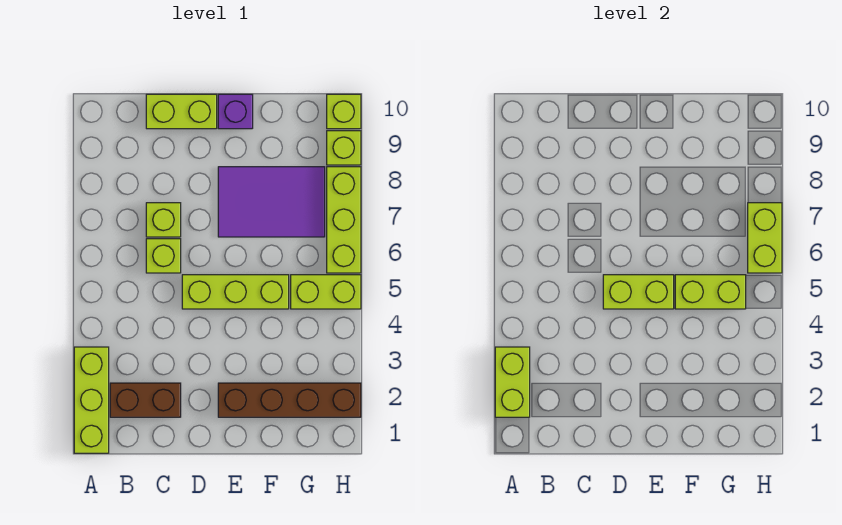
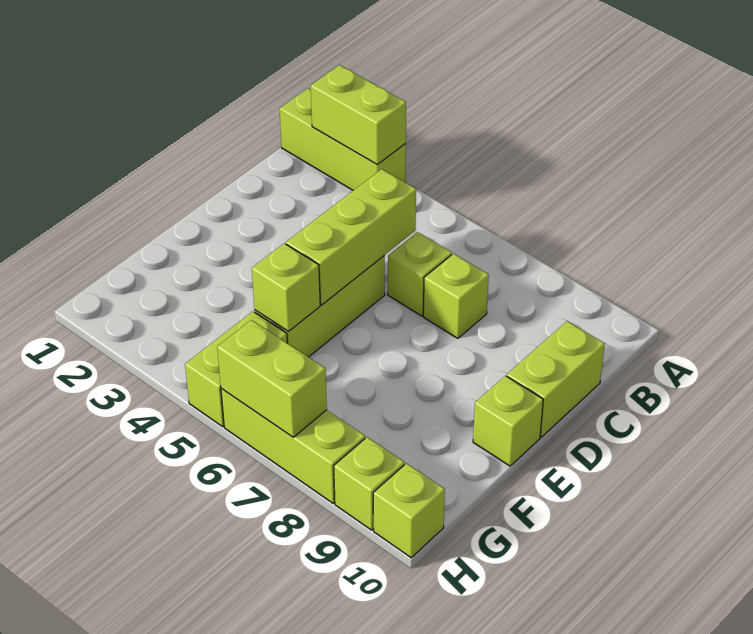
brown brick B2:C2 level 1 -> none
lime brick D5:E5 level 2 -> lime brick C5:E5 level 2
brown brick E2:H2 level 1 -> none
purple tile E7:G8 level 1 -> none
purple brick E10 level 1 -> lime brick E10 level 1
lime brick F5:G5 level 2 -> lime brick F5 level 2

